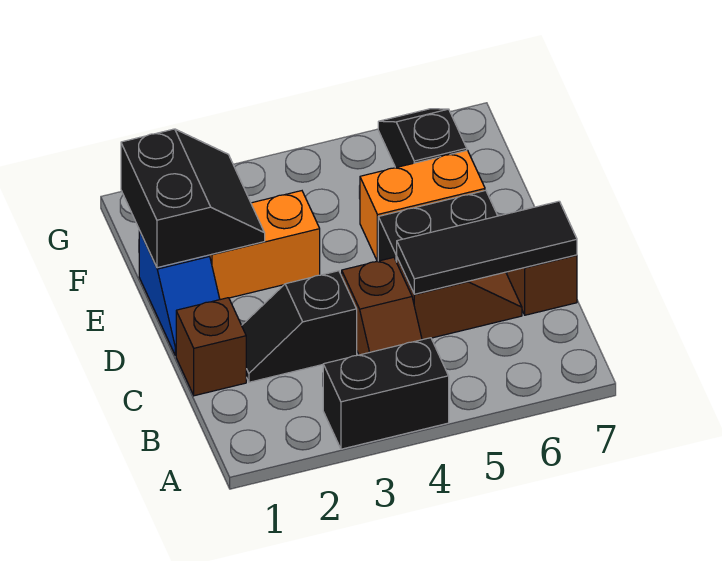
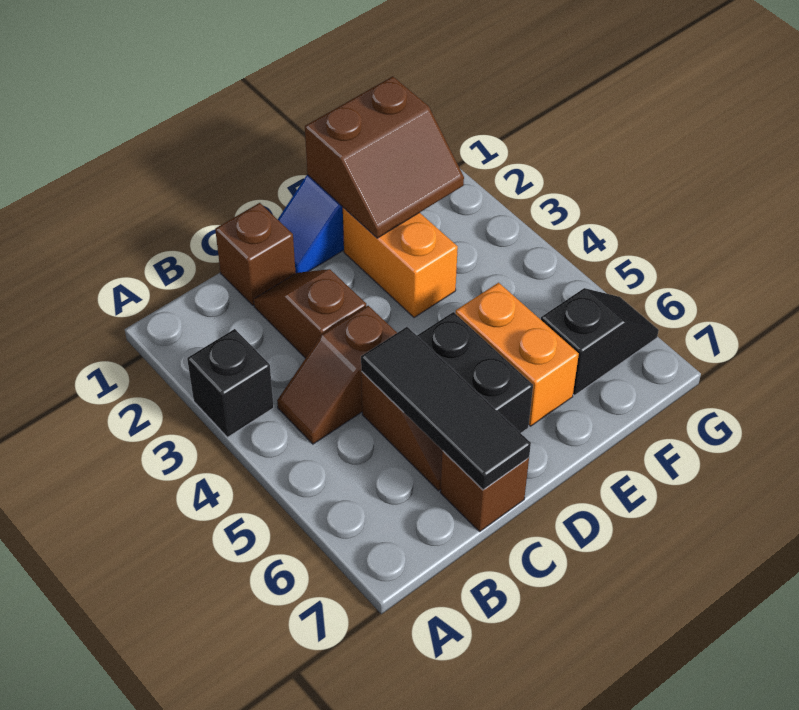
black brick A3:A4 level 1 -> black brick A3 level 1
black slope C2:C3 level 1 top 3 -> brown slope C2:C3 level 1 top 3
black slope E1:F2 level 2 top 1 -> brown slope E1:F2 level 2 top 1

